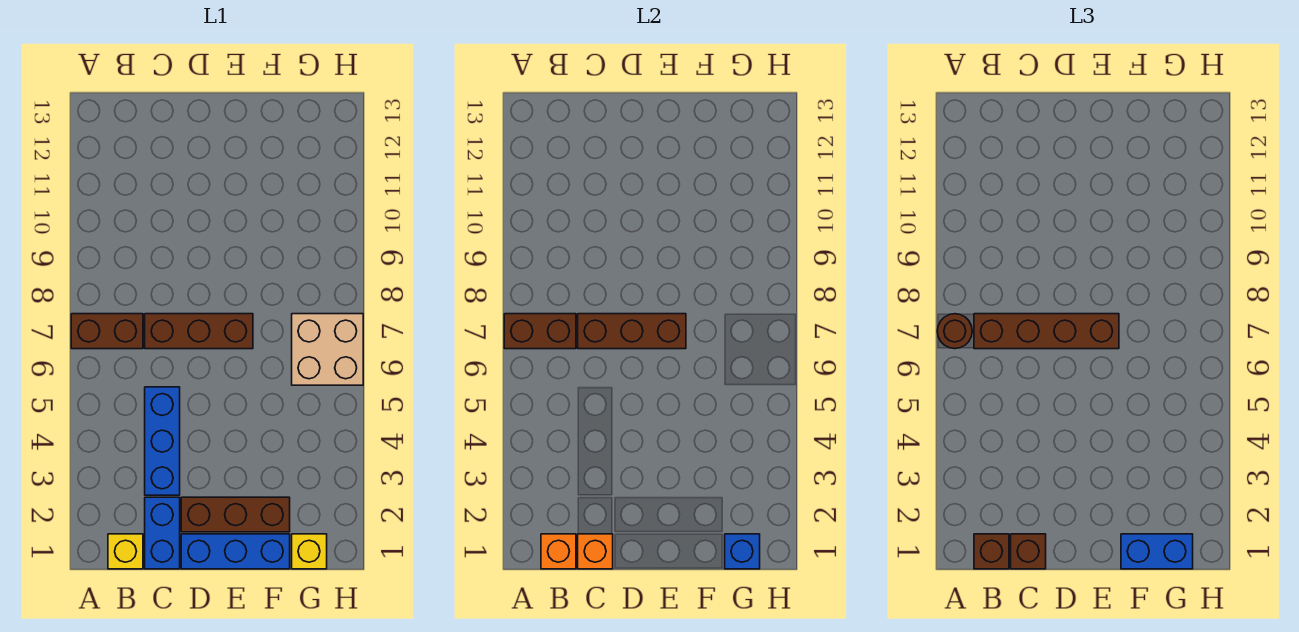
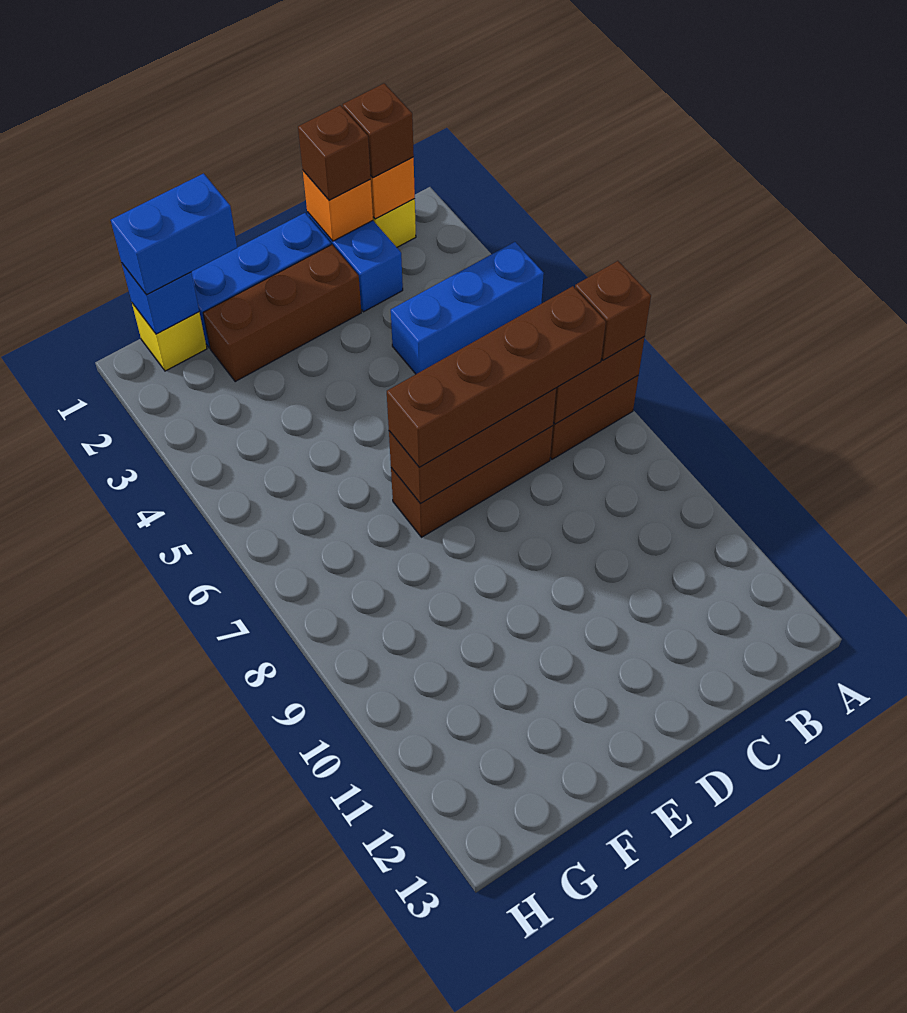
brown round brick A7 level 3 -> brown brick A7 level 3
blue brick C3:C5 level 1 -> blue brick A4:C4 level 1
tan brick G6:H7 level 1 -> none

